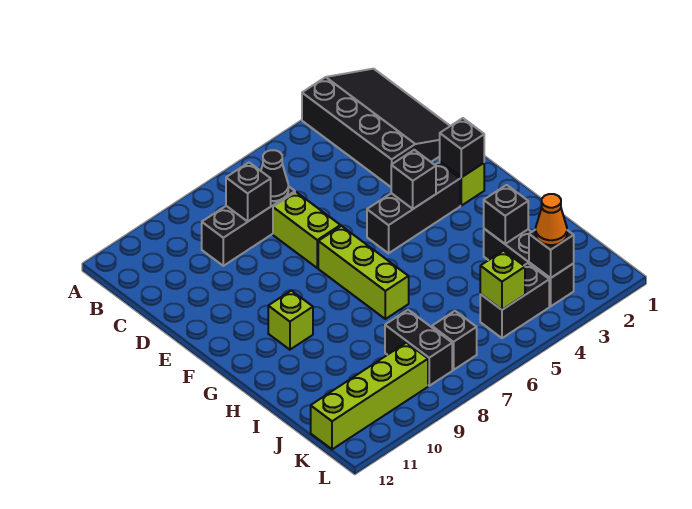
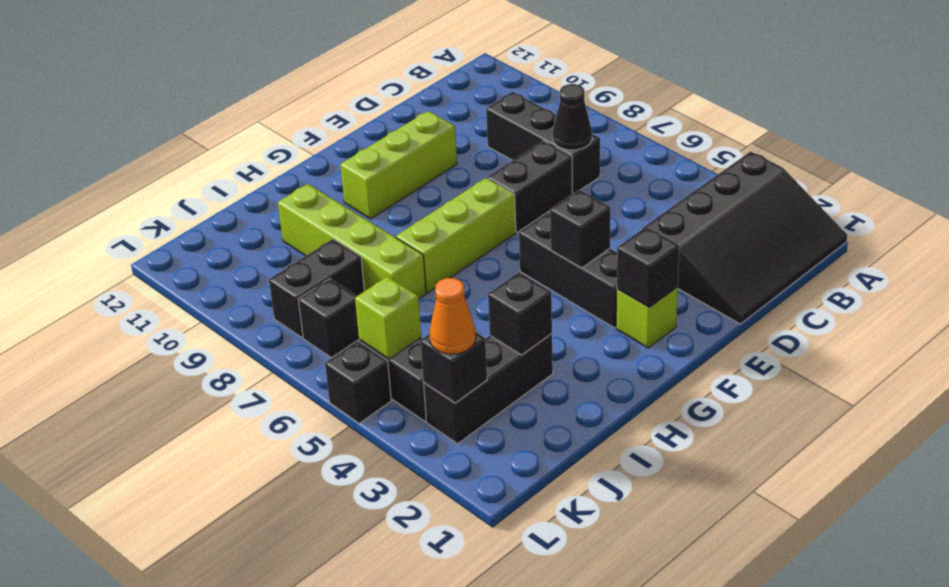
black brick C8 level 2 -> black brick L5 level 1
lime brick D7:E7 level 1 -> black brick D7:E7 level 1
lime brick G10 level 1 -> lime brick E10:G10 level 1
lime brick K9:K12 level 1 -> lime brick I7:I10 level 1

